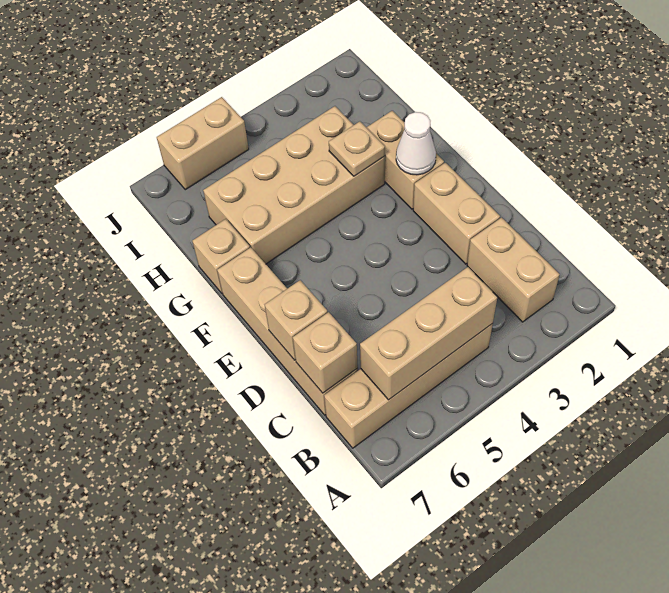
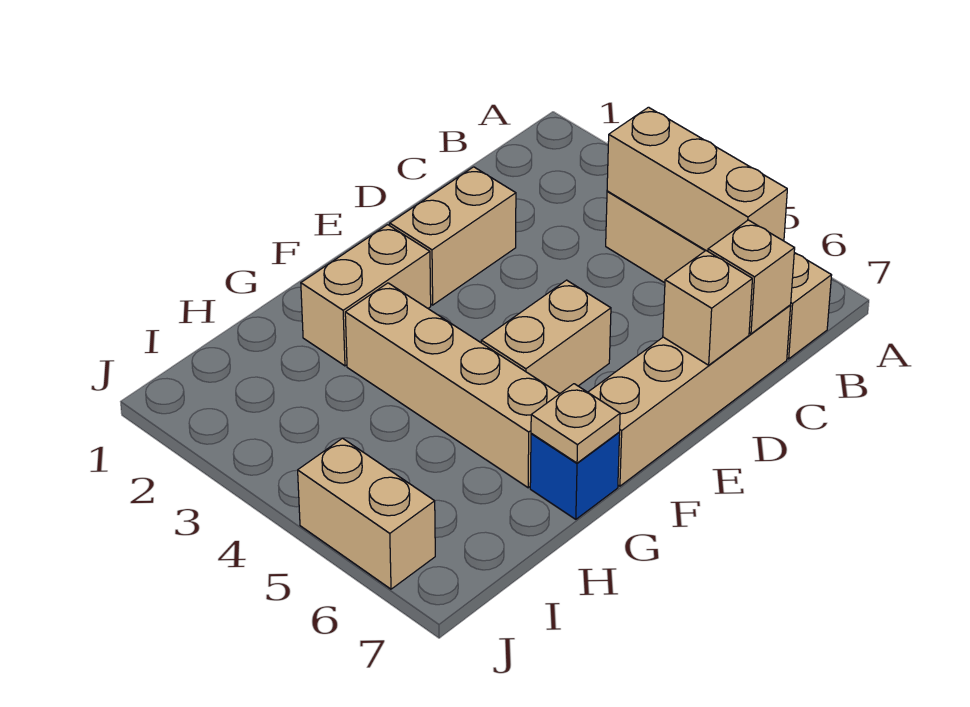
tan brick B2:C2 level 1 -> tan brick E5:F5 level 1
white cone F2 level 2 -> none
tan brick G3:H6 level 1 -> tan brick G3:G6 level 1
tan plate G3 level 2 -> tan plate G7 level 2
tan brick G7 level 1 -> blue brick G7 level 1

